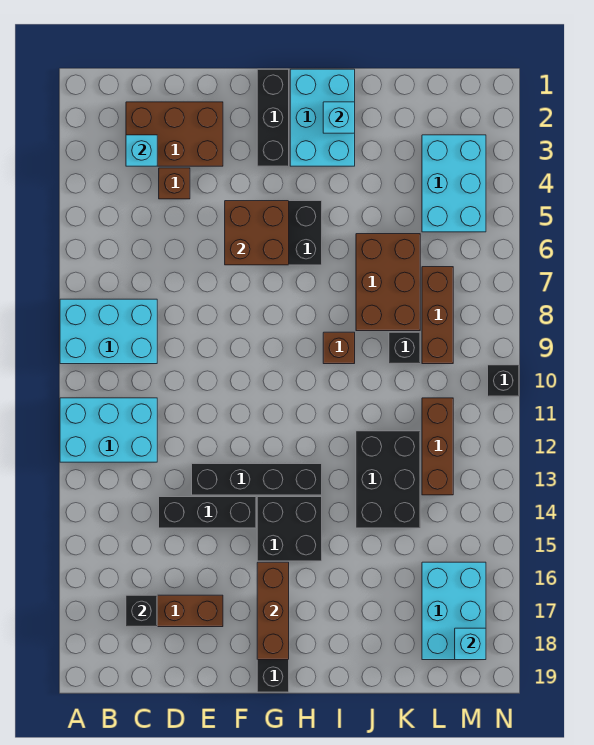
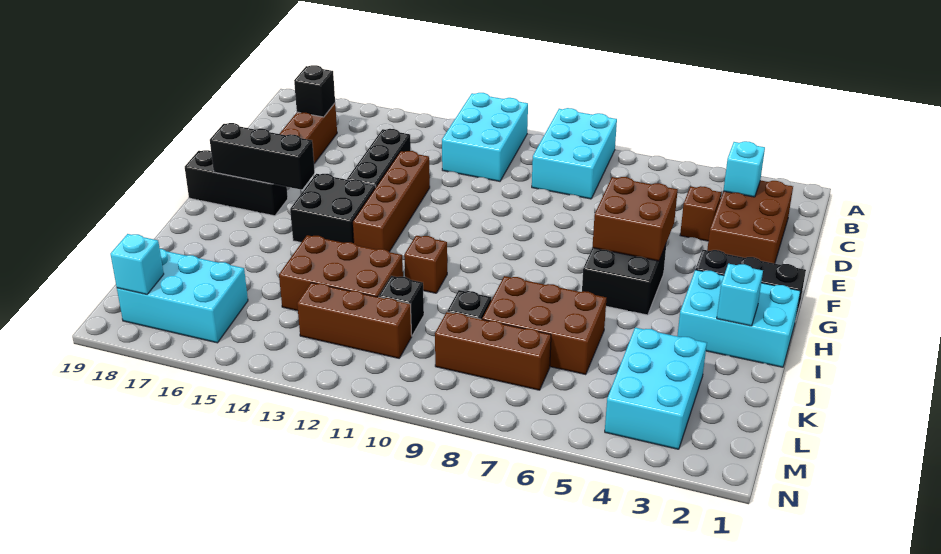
black brick E13:H13 level 1 -> brown brick E13:H13 level 1
brown brick G16:G18 level 2 -> black brick G16:G18 level 2
brown brick I9 level 1 -> brown brick I11 level 1
black brick J12:K14 level 1 -> brown brick J12:K14 level 1
cyan brick L3:M5 level 1 -> cyan brick K3:M4 level 1
black brick N10 level 1 -> black brick K11 level 1

